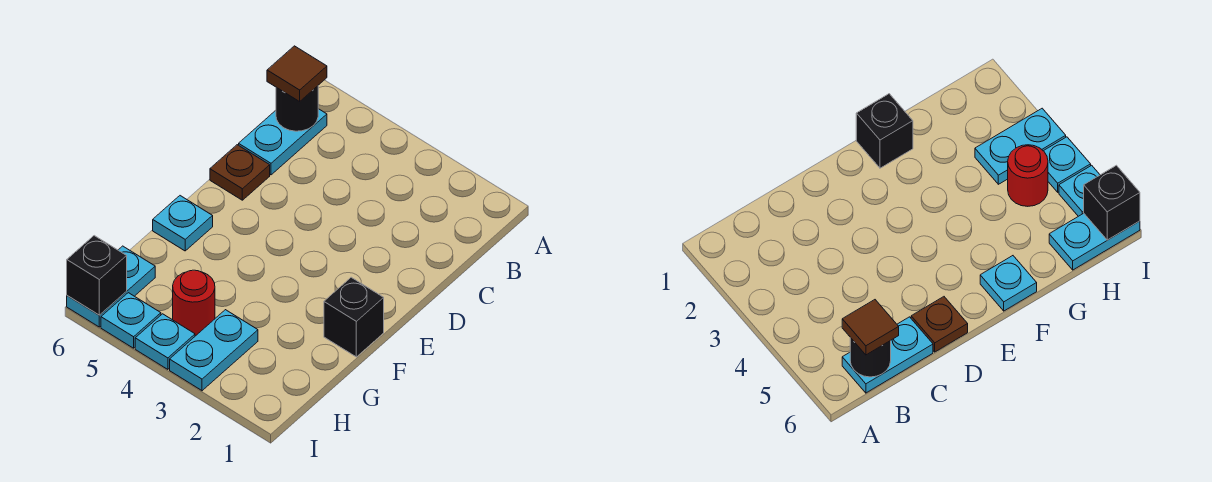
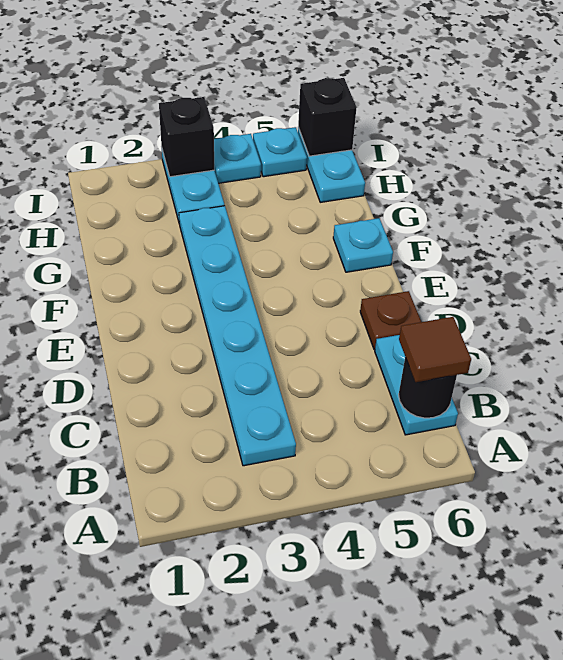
none -> cyan plate B3:G3 level 1
black brick F1 level 1 -> black brick I3 level 2
red round brick H4 level 1 -> none

